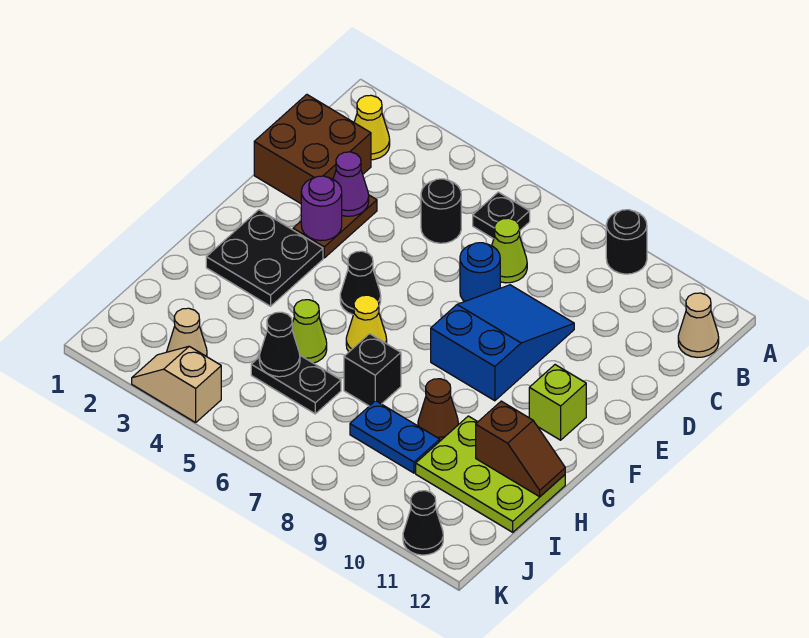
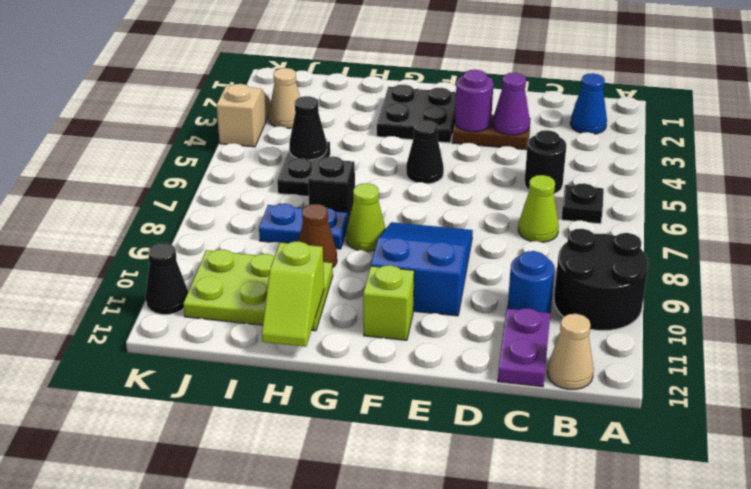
black round brick A9 level 1 -> black round brick A9:B10 level 1
yellow cone B2 level 1 -> blue cone B2 level 1
brown brick C1:D2 level 1 -> none
none -> purple plate C11:C12 level 1
blue round brick D7 level 1 -> blue round brick C10 level 1
blue slope D8:F9 level 1 top F -> blue slope E8:F10 level 1 top 10
yellow cone G6 level 1 -> none
lime cone H5 level 1 -> lime cone G8 level 1
lime plate H10:I12 level 1 -> lime plate H10:J11 level 1
brown slope H11:H12 level 2 top 11 -> lime slope H11:H12 level 2 top 11
blue plate I8:I9 level 1 -> blue plate H8:I8 level 1

